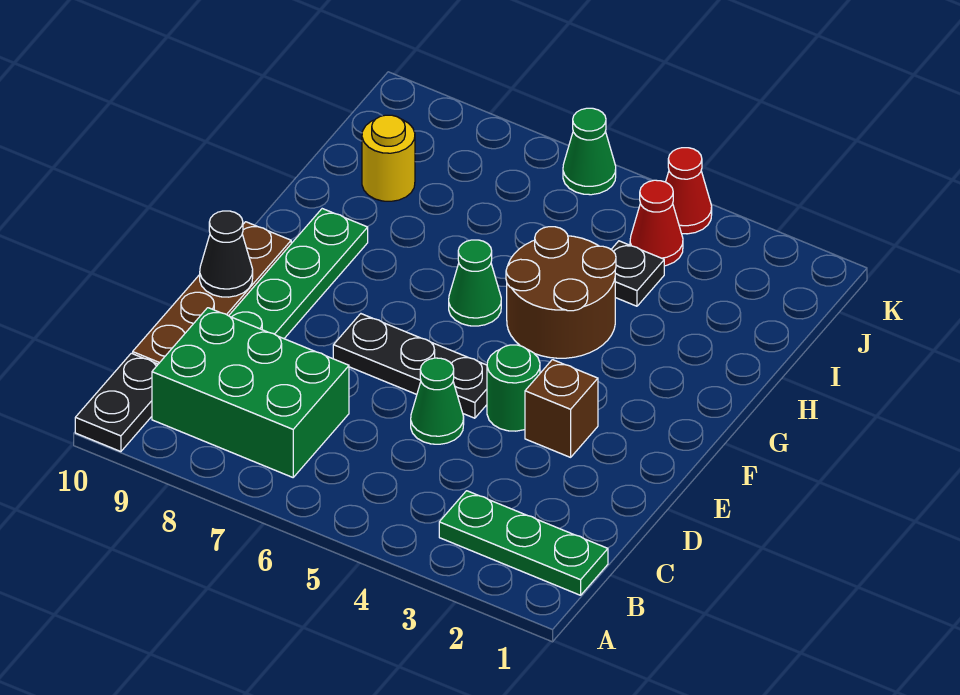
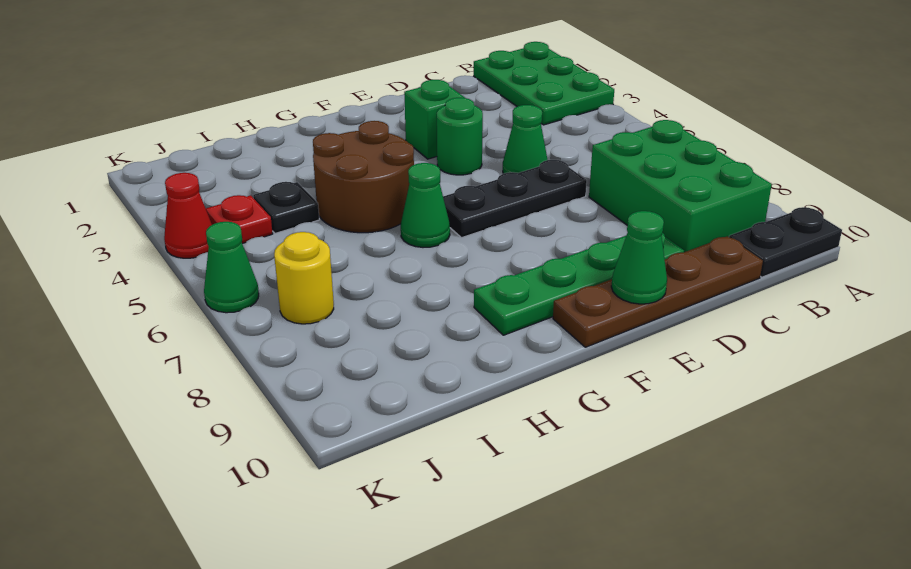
green plate B1:B3 level 1 -> green plate A1:B3 level 1
brown brick E3 level 1 -> green brick E3 level 1
black plate E5:E7 level 1 -> black plate D6:F6 level 1
black cone E10 level 2 -> green cone E10 level 2
yellow round brick I9 level 1 -> yellow round brick J7 level 1
red cone J4 level 1 -> red plate J4 level 1

